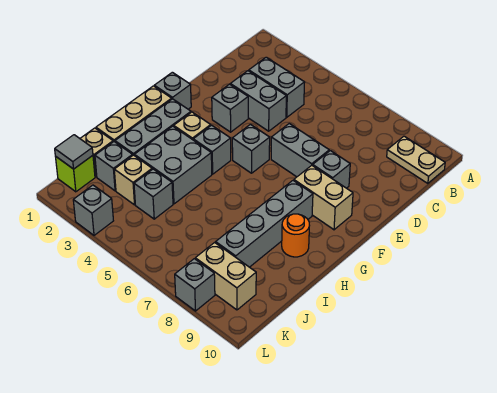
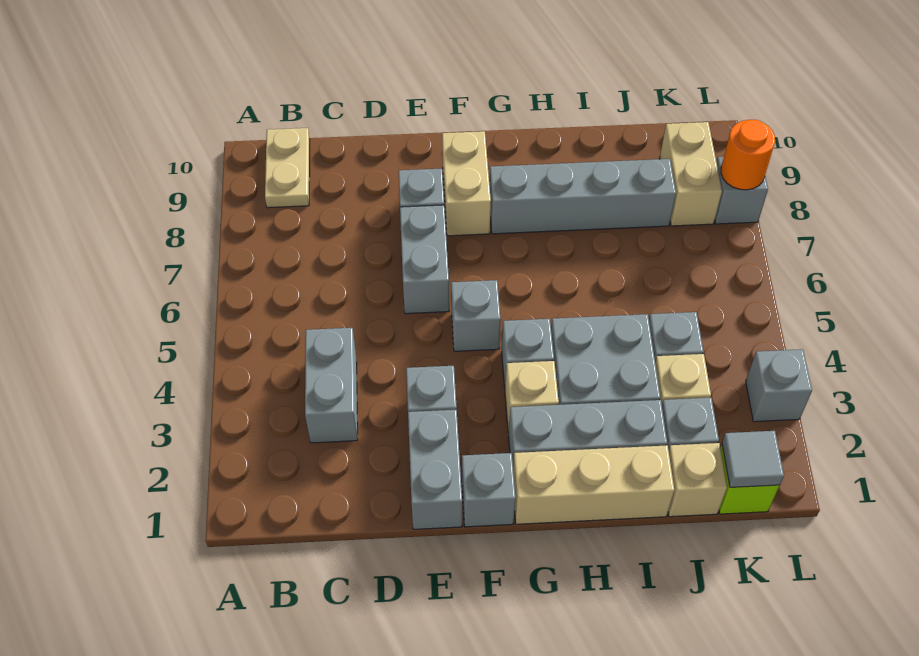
grey brick D3:D4 level 1 -> grey brick E1:E2 level 1
orange round brick H9 level 1 -> orange round brick L8 level 2

